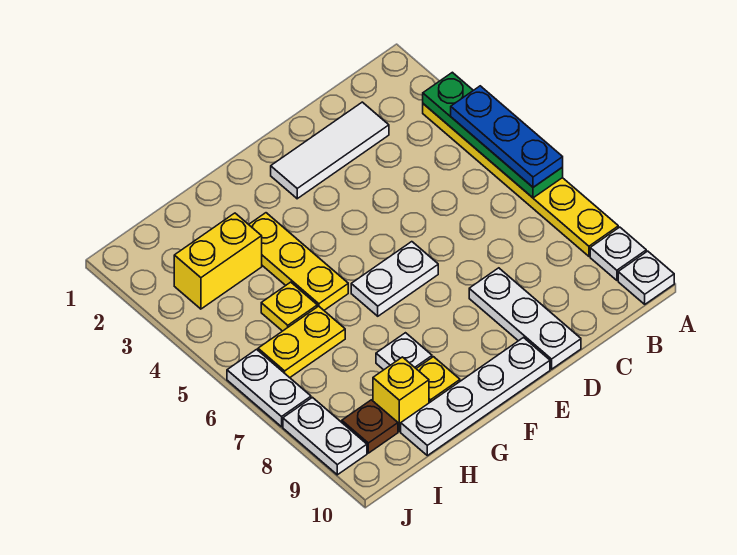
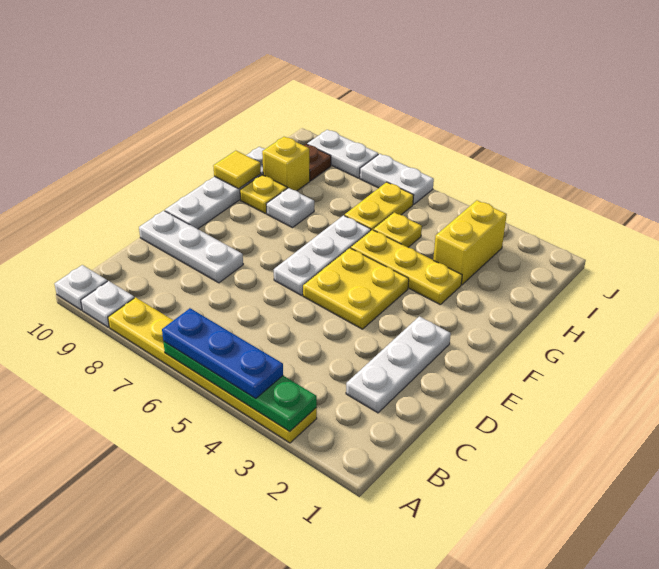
white tile C2:E2 level 1 -> white plate C2:E2 level 1
none -> yellow plate E4:F5 level 1
white plate E6:F6 level 1 -> white plate E6:G6 level 1
none -> yellow tile G10 level 2

